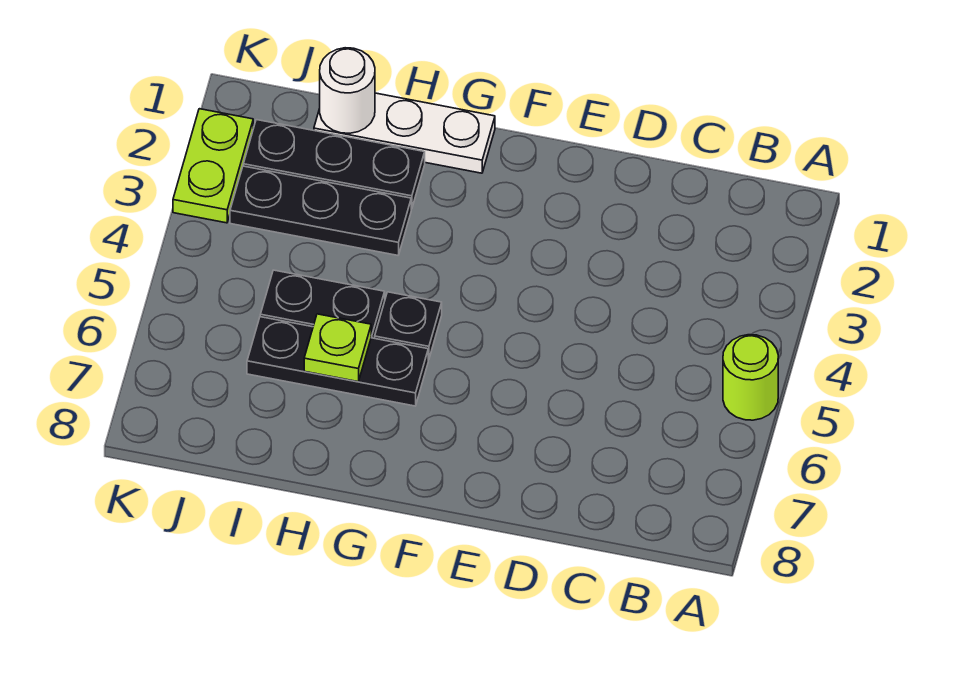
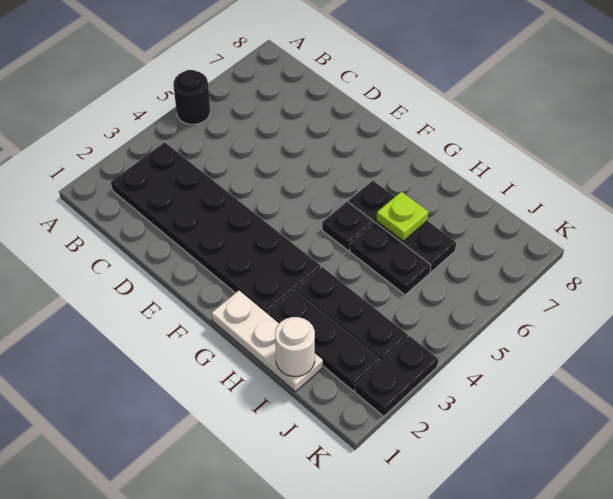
lime round brick A5 level 1 -> black round brick A5 level 1
none -> black plate B2:G3 level 1
lime plate K2:K3 level 1 -> black plate K2:K3 level 1

